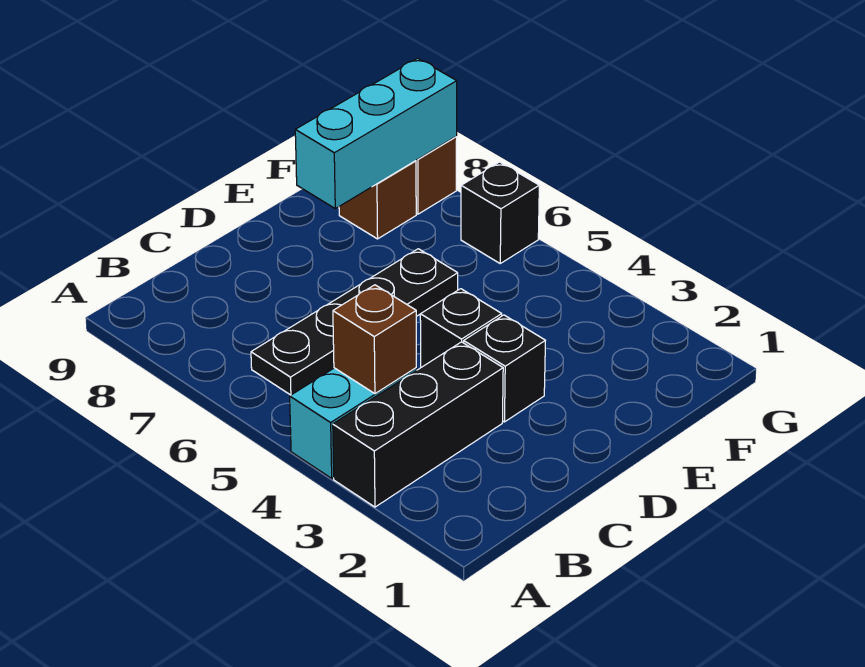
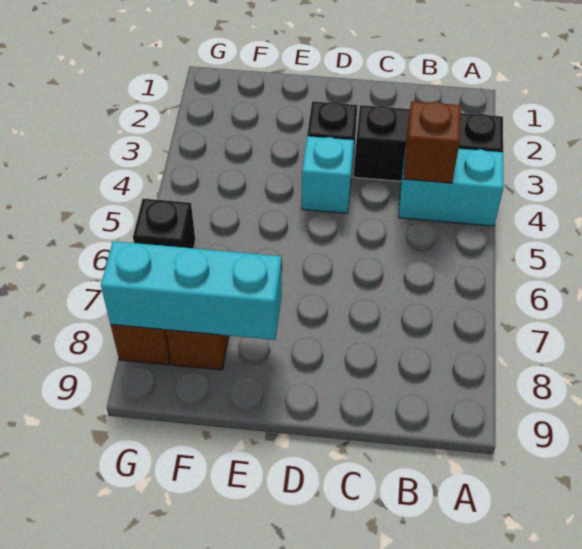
black plate B6:E6 level 1 -> none
black brick D4 level 1 -> cyan brick D4 level 1

